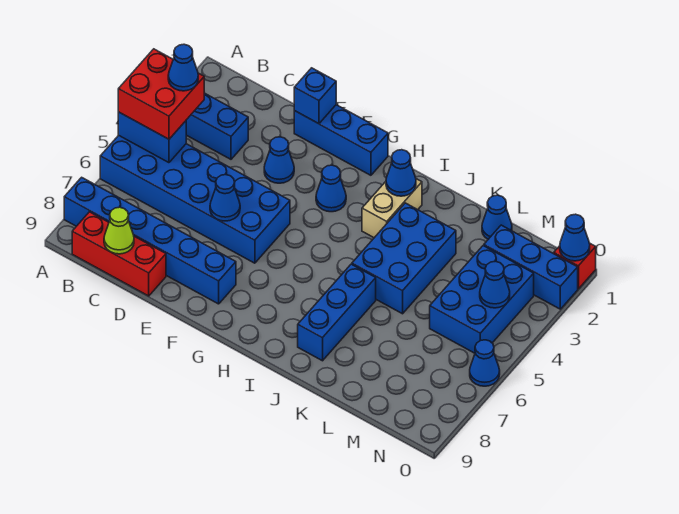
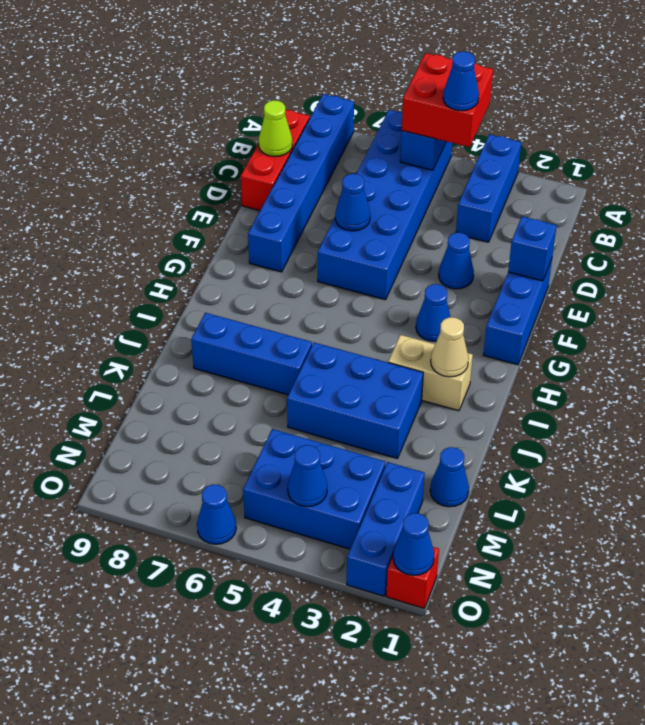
blue cone I2 level 2 -> tan cone I2 level 2

